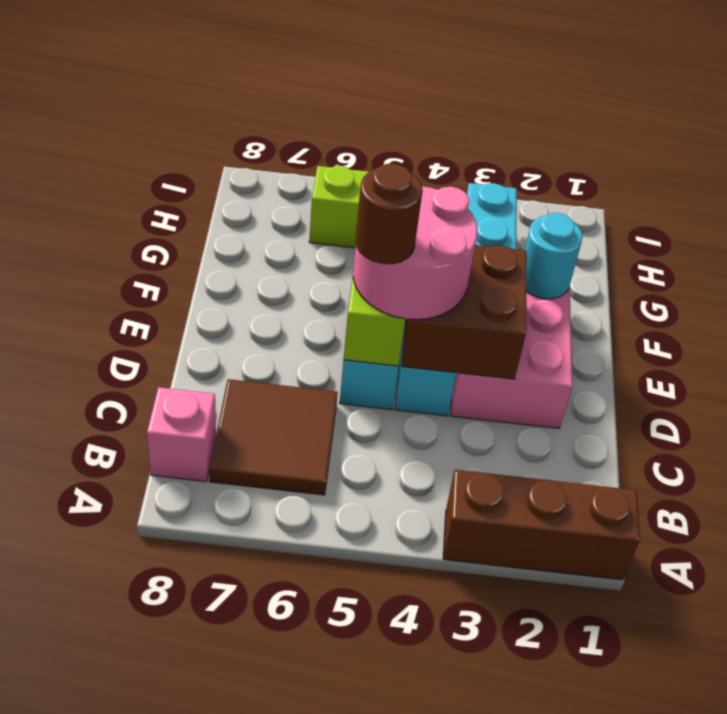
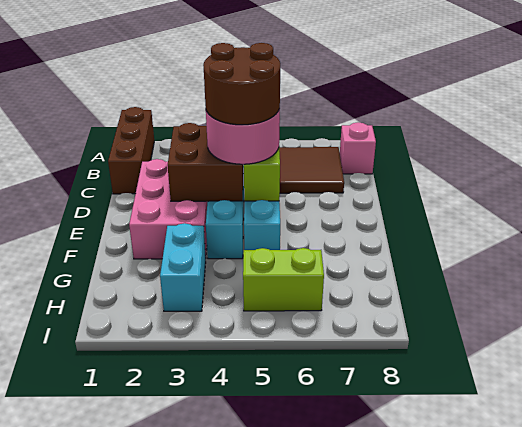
brown brick A1:A3 level 1 -> brown brick A1:C1 level 1
brown round brick D5 level 4 -> brown round brick D4:E5 level 4
cyan round brick F2 level 2 -> none

